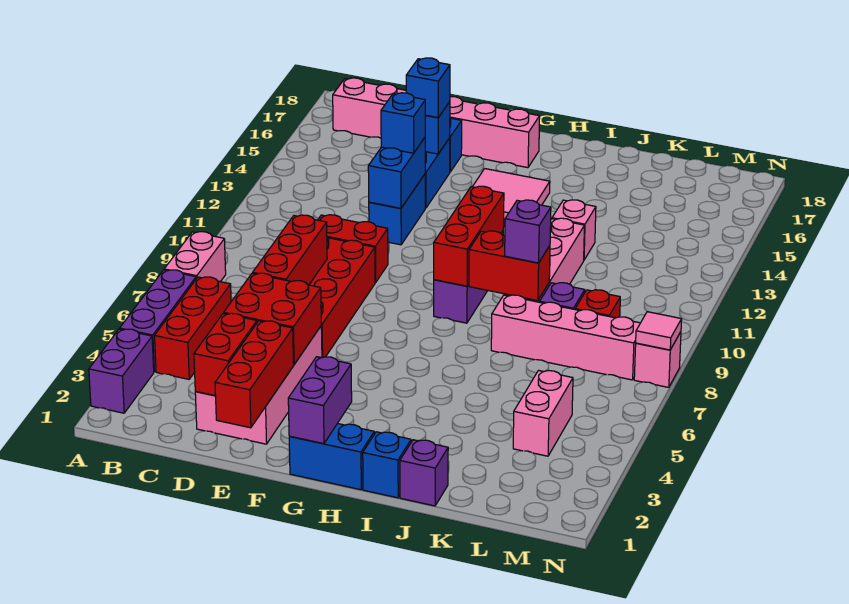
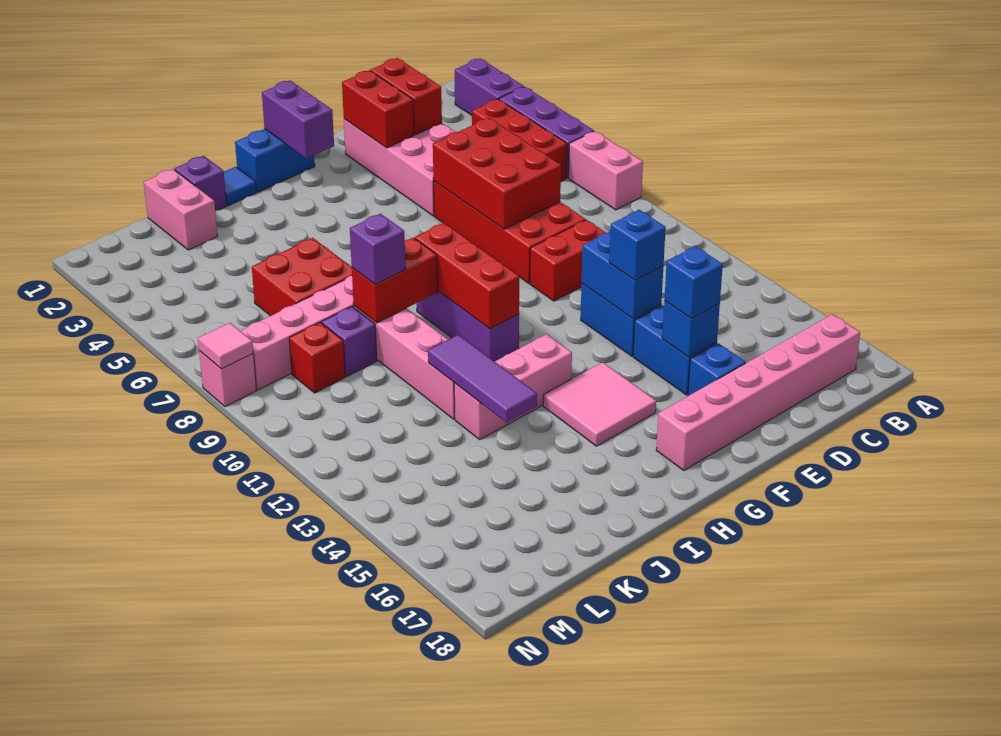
red brick D4:E5 level 2 -> red brick J6:K7 level 1
red brick D6:D8 level 2 -> red brick D6:E8 level 2
red brick E1:E3 level 2 -> red brick E2:E3 level 2
blue brick I1 level 1 -> blue tile I1 level 1
none -> purple tile J12:J14 level 2
pink brick J13 level 1 -> pink brick H13:J13 level 1
pink brick L4:L5 level 1 -> pink brick K1:K2 level 1

